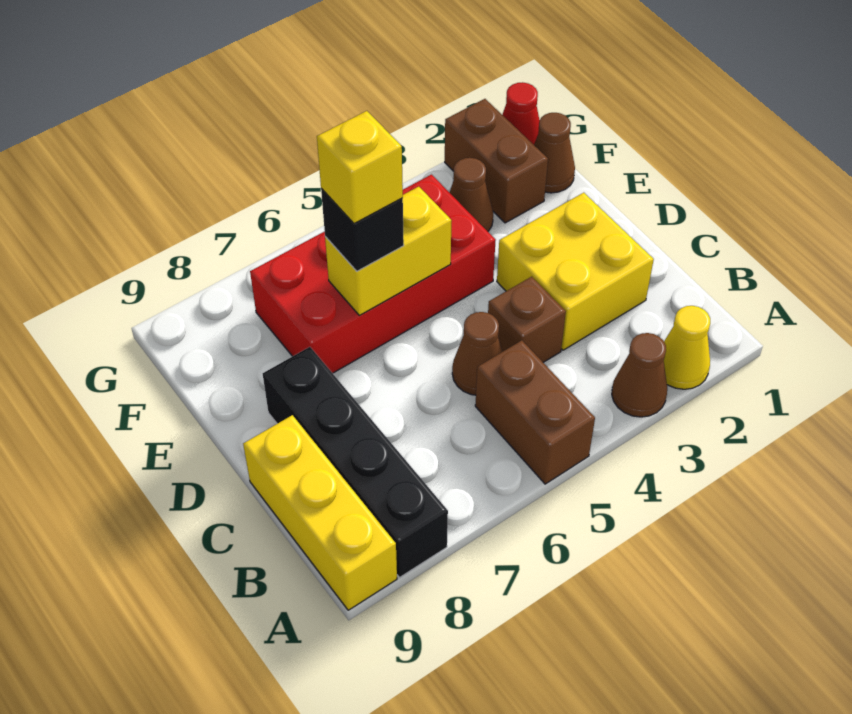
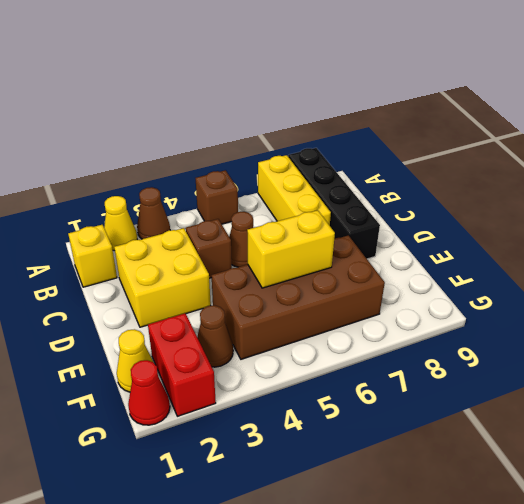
brown brick A5:B5 level 1 -> brown brick A5 level 1
yellow brick A9:C9 level 1 -> yellow brick A7:C7 level 1
red brick E4:F7 level 1 -> brown brick E4:F7 level 1
black brick E6 level 3 -> none
yellow brick E6 level 4 -> yellow brick B1 level 1
brown cone F1 level 1 -> yellow cone F1 level 1
brown brick F2:G2 level 1 -> red brick F2:G2 level 1

